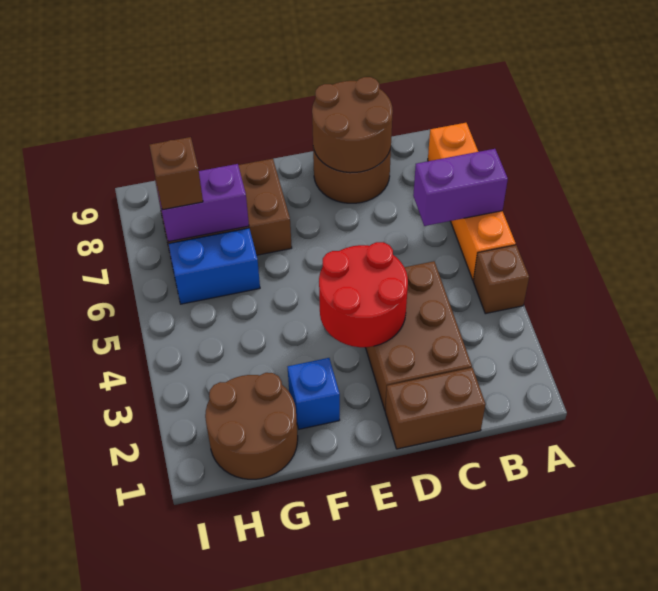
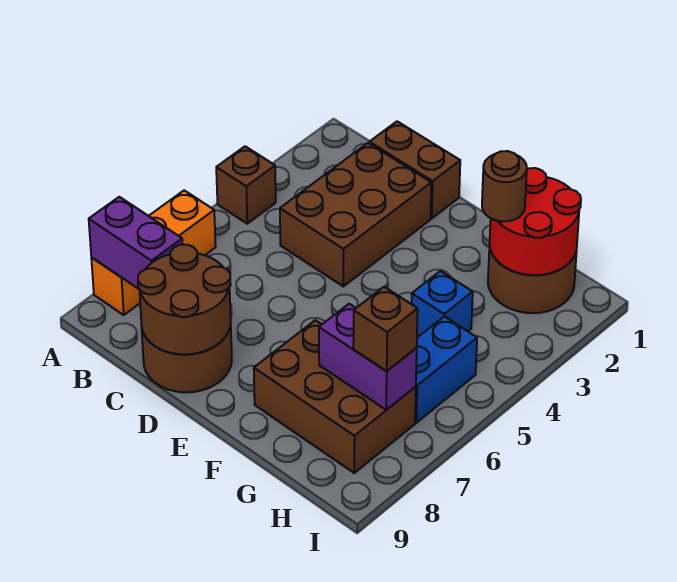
orange brick A5:A8 level 1 -> orange brick A6:A8 level 1
purple brick A6:B6 level 2 -> purple brick A8:B8 level 2
red round brick D3:E4 level 2 -> red round brick G1:H2 level 2
blue brick F2 level 1 -> blue brick G4 level 1
none -> brown round brick G2 level 3
blue brick G6:H6 level 1 -> blue brick H5:H6 level 1

